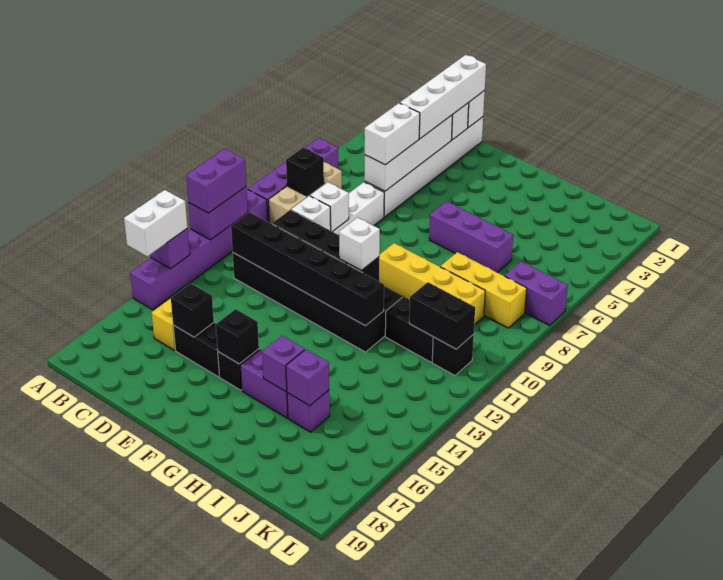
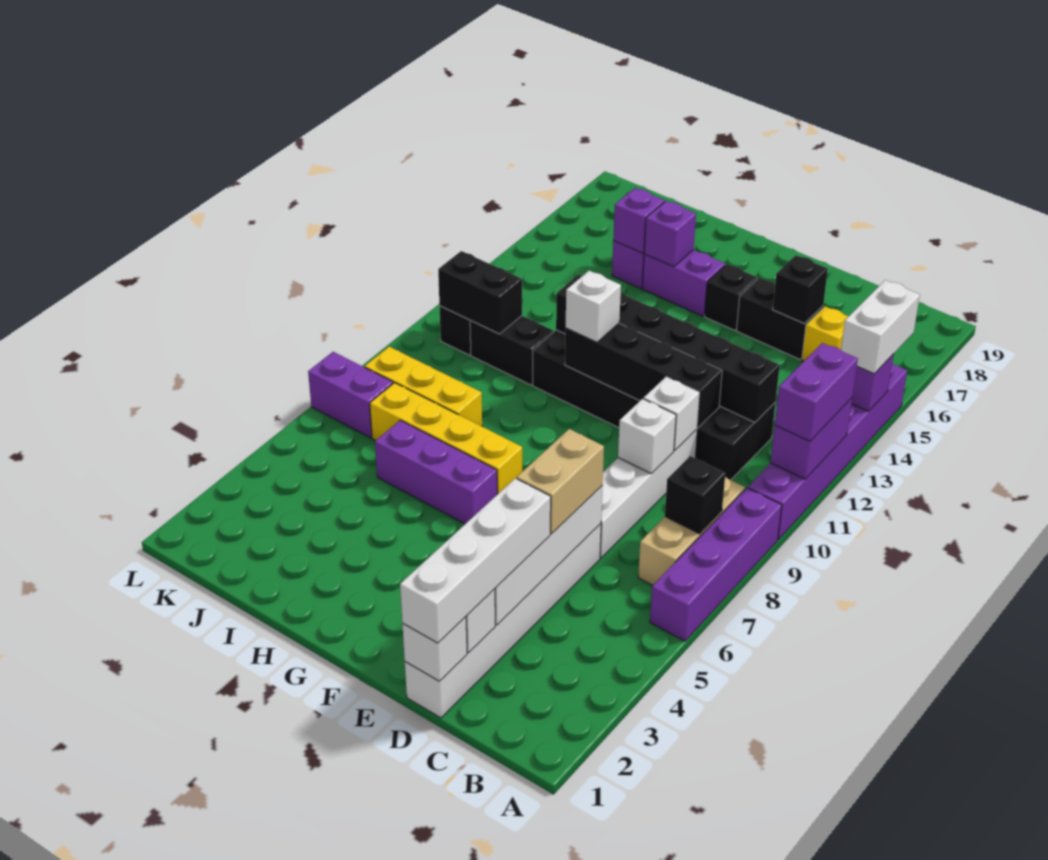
white brick D5:D6 level 3 -> tan brick D5:D6 level 3
black brick F16 level 2 -> none
yellow brick G9:J9 level 1 -> yellow brick G7:J7 level 1

